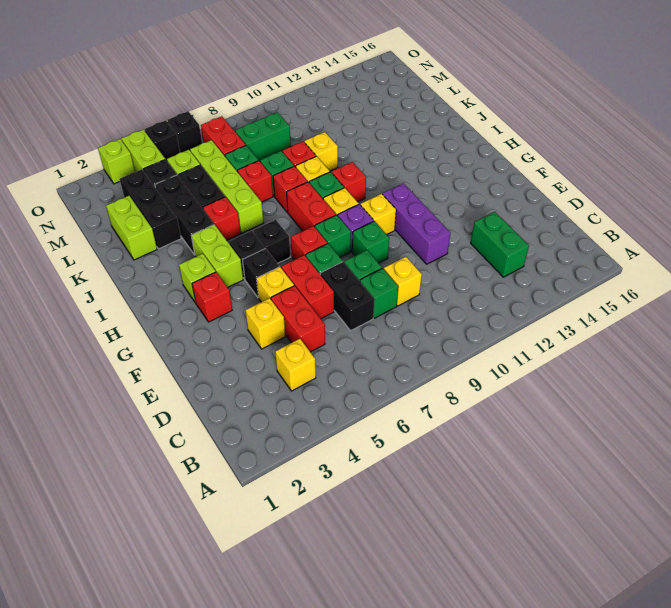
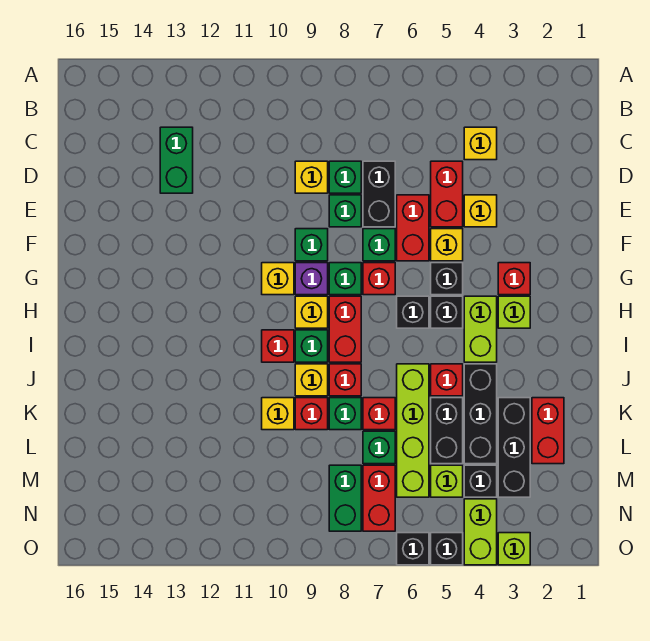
purple brick E11:G11 level 1 -> none
lime brick K2:L2 level 1 -> red brick K2:L2 level 1
green brick M8:M9 level 1 -> green brick M8:N8 level 1

